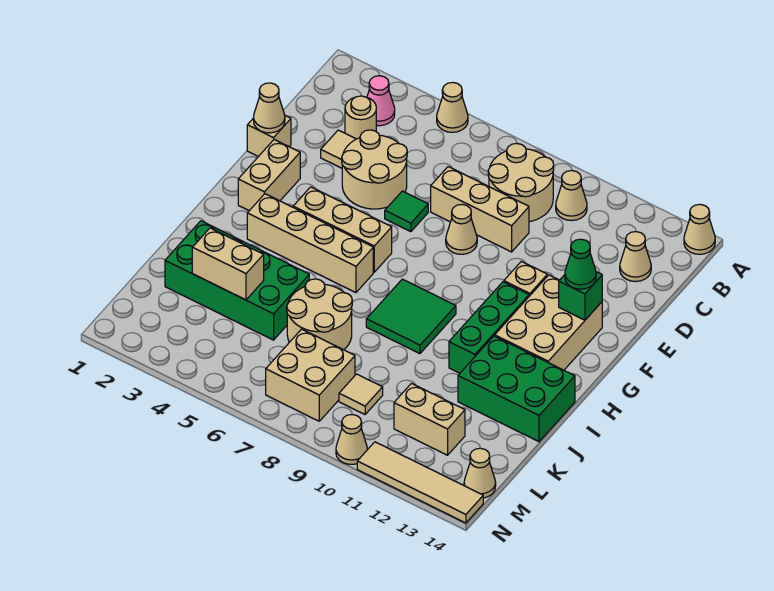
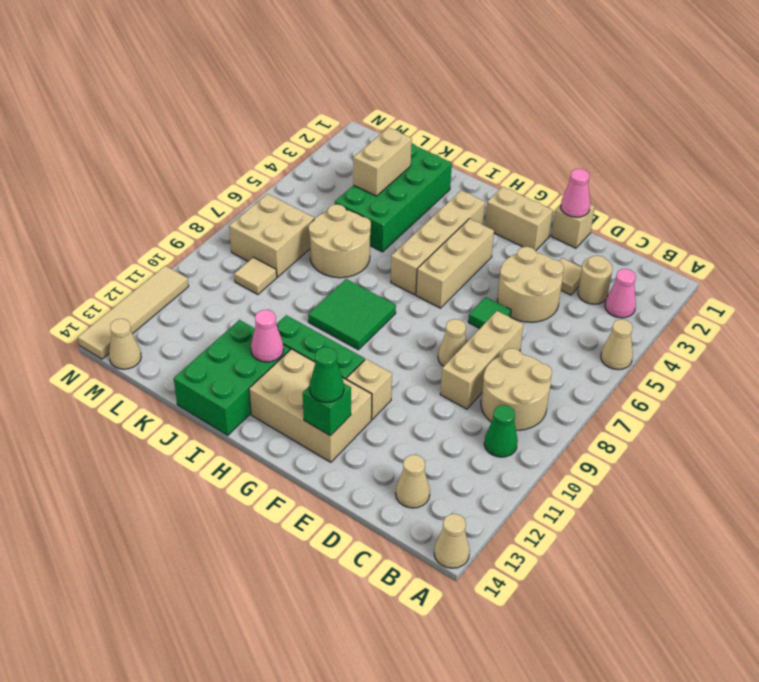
tan cone B10 level 1 -> green cone B10 level 1
tan cone E1 level 2 -> pink cone E1 level 2
none -> pink cone I12 level 2
tan brick L11:L12 level 1 -> none
tan cone N10 level 1 -> none

